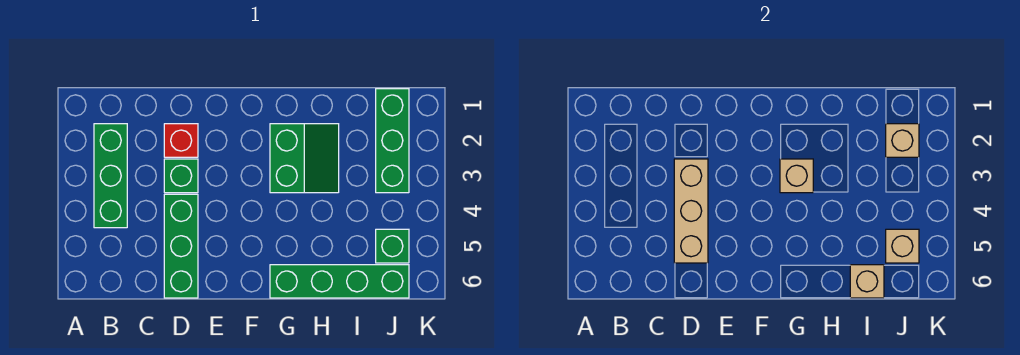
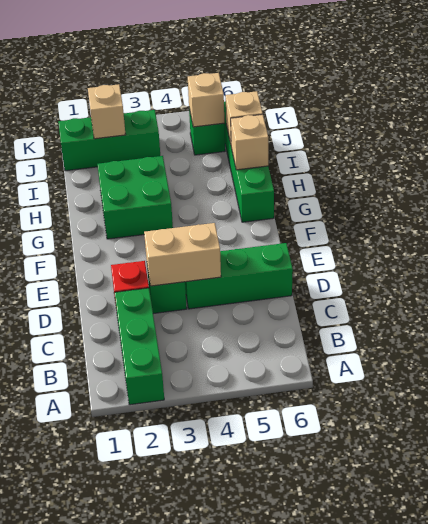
green brick B2:B4 level 1 -> green brick A2:C2 level 1
tan brick D3:D5 level 2 -> tan brick D3:D4 level 2
green slope G2:H3 level 1 top G -> green brick G2:H3 level 1
tan brick G3 level 2 -> tan brick H6 level 2

